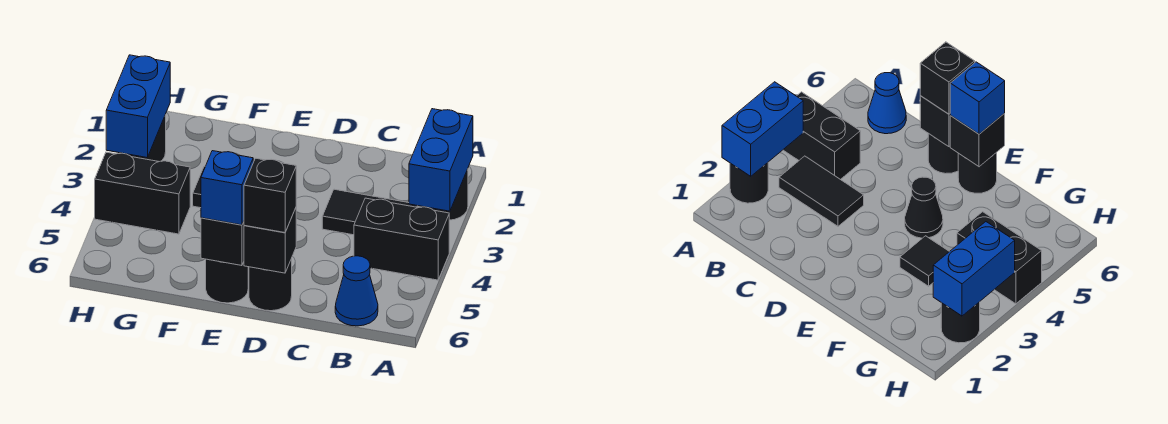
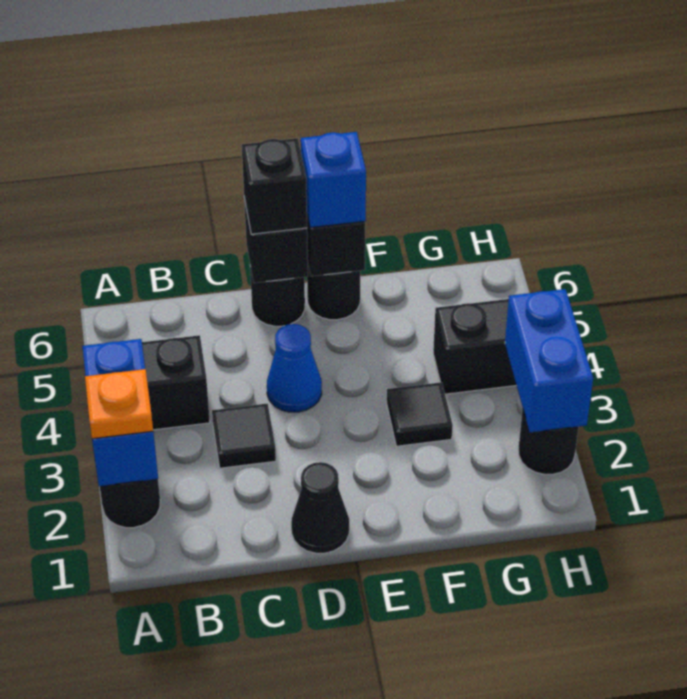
none -> orange plate A2 level 3
black tile B3:C3 level 1 -> black tile C3 level 1
blue cone B6 level 1 -> blue cone D4 level 1
black cone E4 level 1 -> black cone D1 level 1

